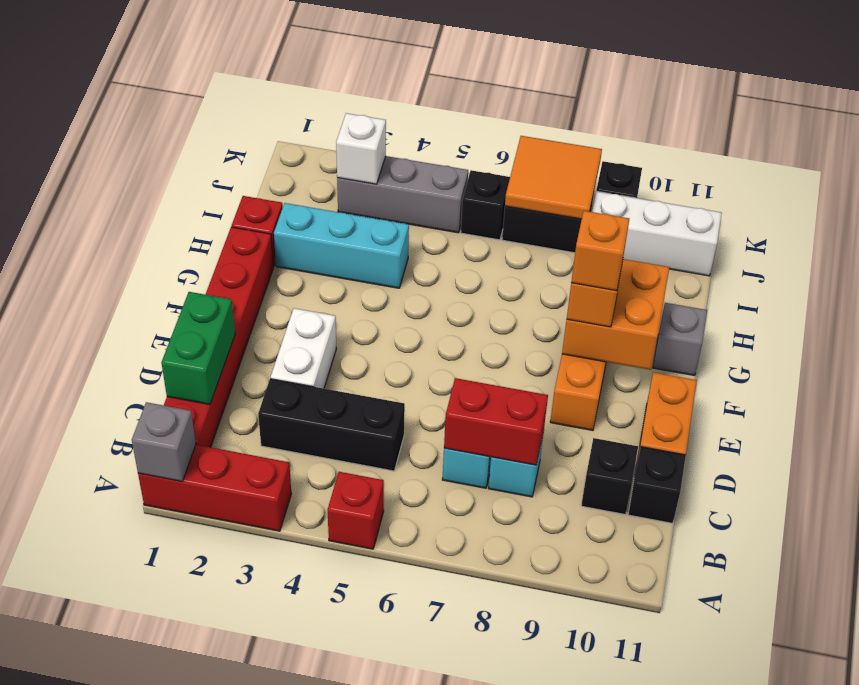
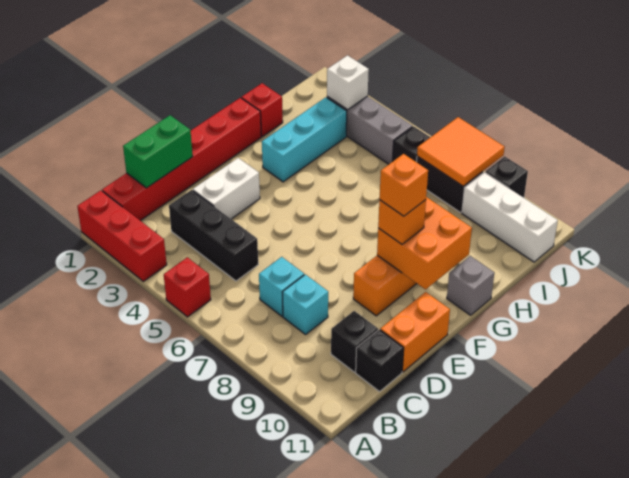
grey brick A1 level 2 -> none
red brick C7:C8 level 2 -> none
cyan brick H2:H4 level 1 -> cyan brick G3:I3 level 1

